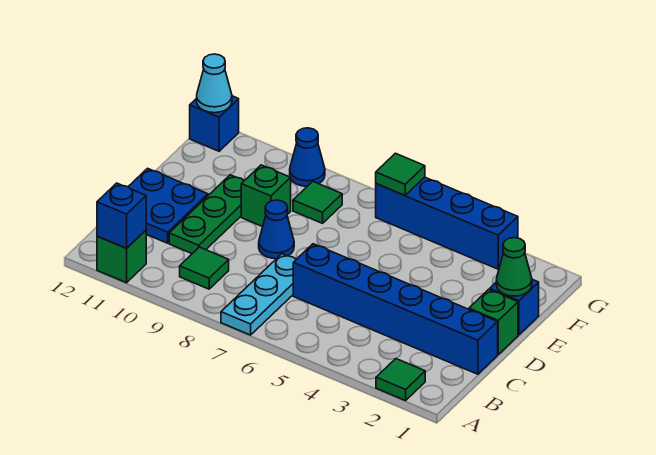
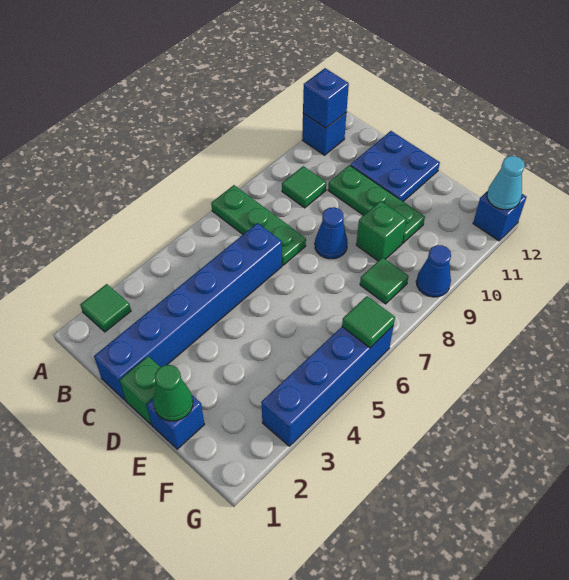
cyan plate A7:C7 level 1 -> green plate A7:C7 level 1
green brick A11 level 1 -> blue brick A11 level 1

